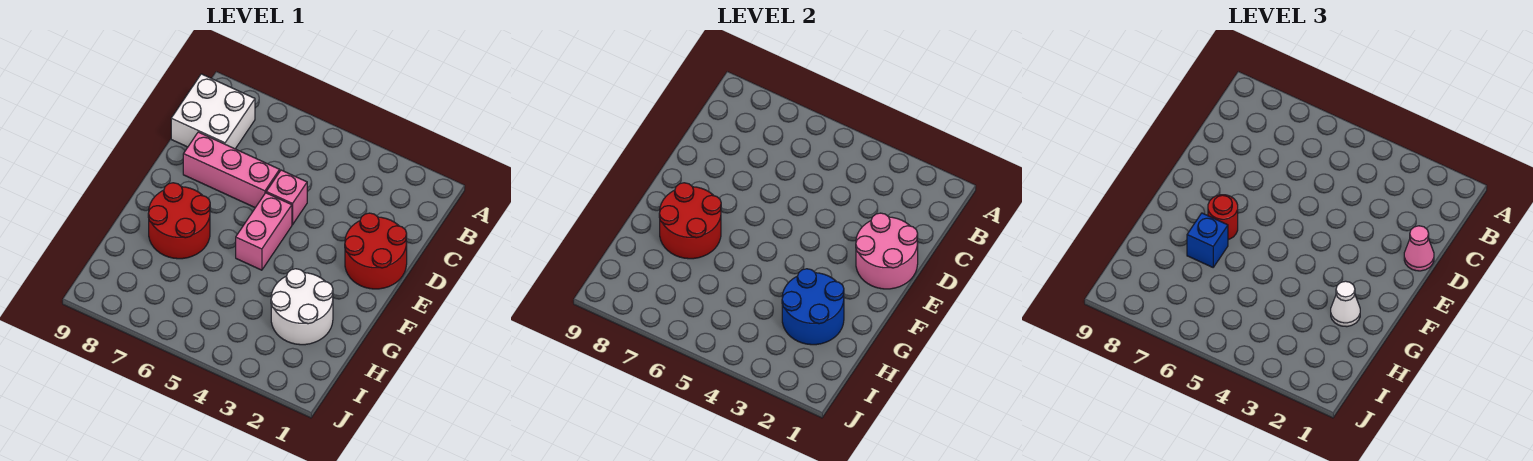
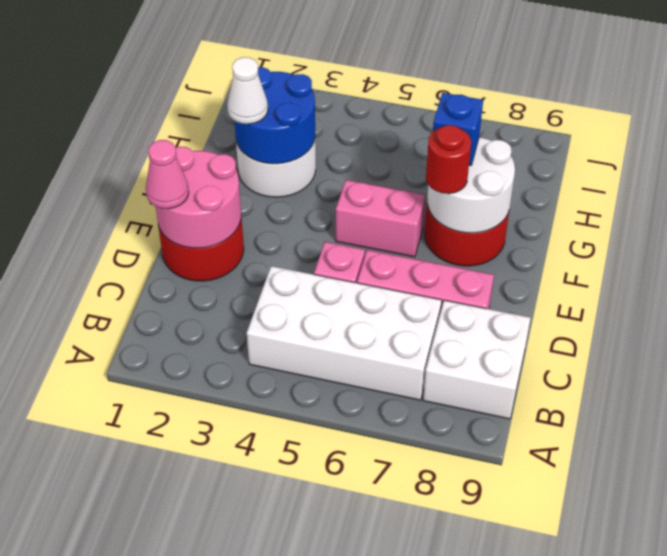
none -> white brick B4:C7 level 1
pink brick E5:F5 level 1 -> pink brick F5:F6 level 1
red round brick F7:G8 level 2 -> white round brick F7:G8 level 2

